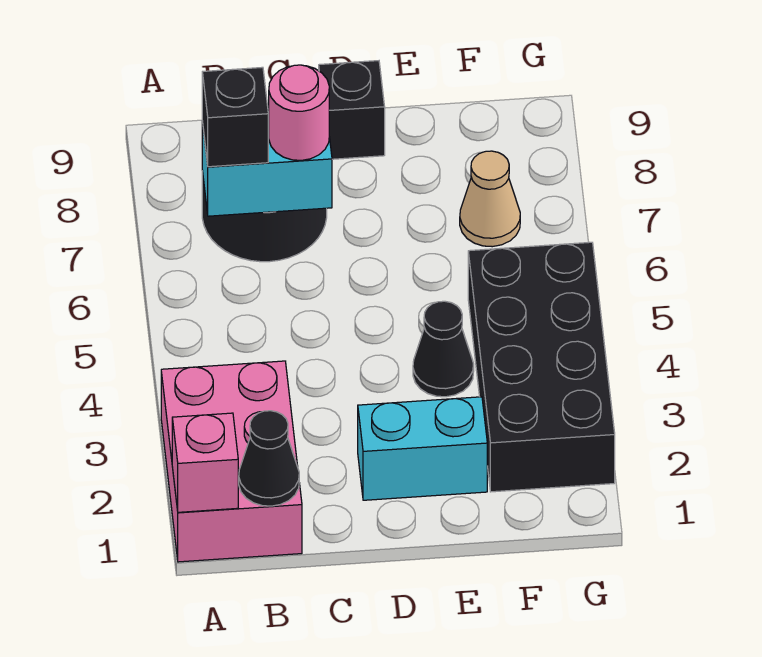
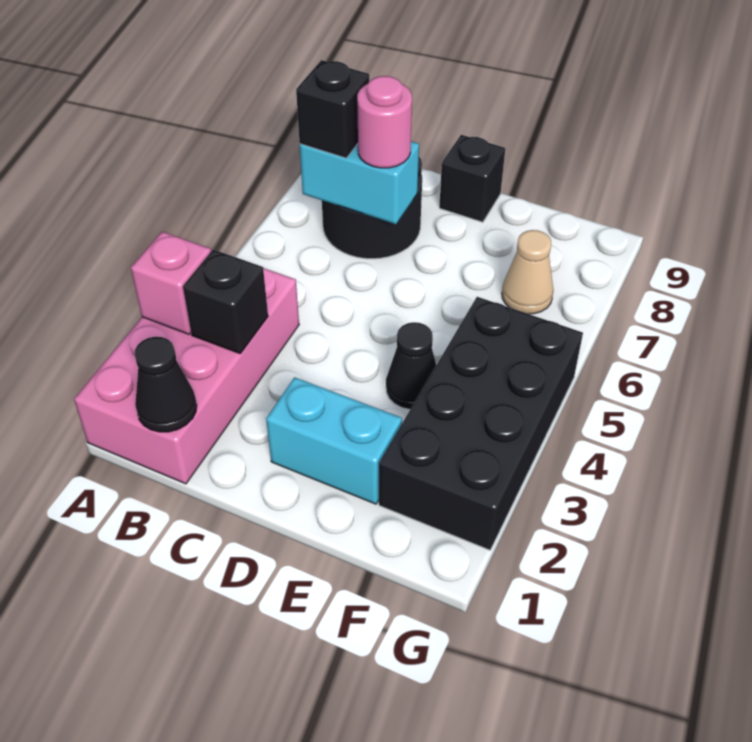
pink brick A1:B3 level 1 -> pink brick A1:B4 level 1
pink brick A1 level 2 -> pink brick A3 level 2
none -> black brick B3 level 2

